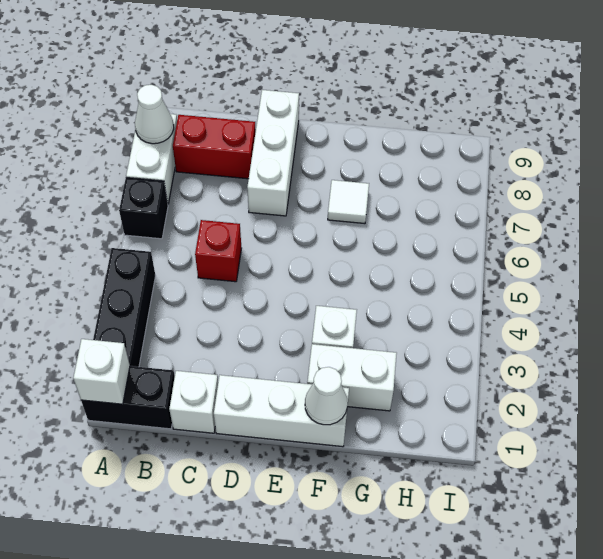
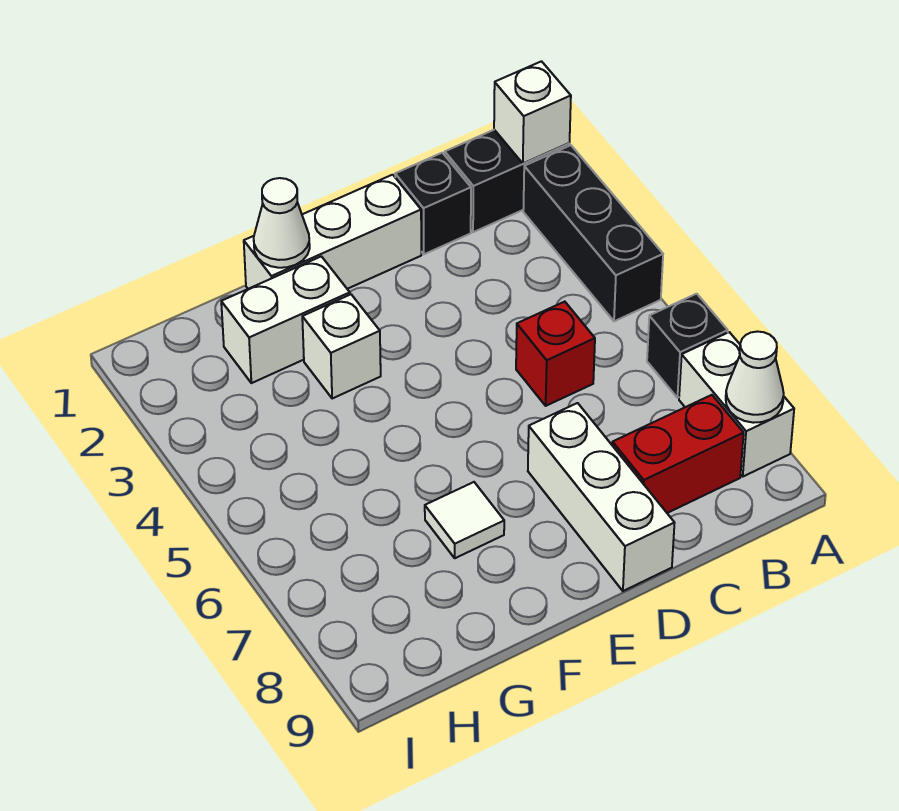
white brick C1 level 1 -> black brick C1 level 1

